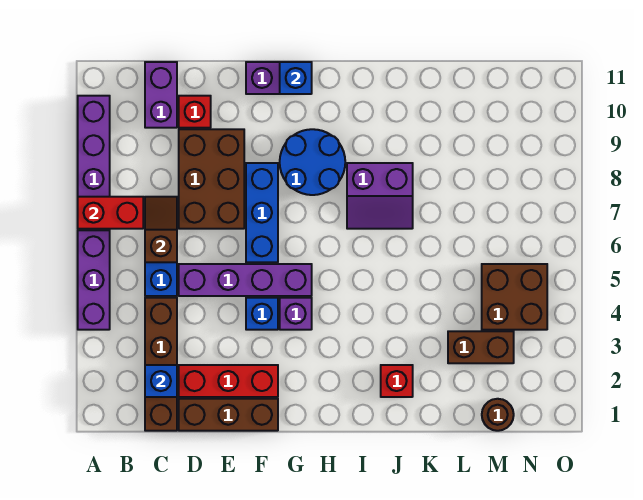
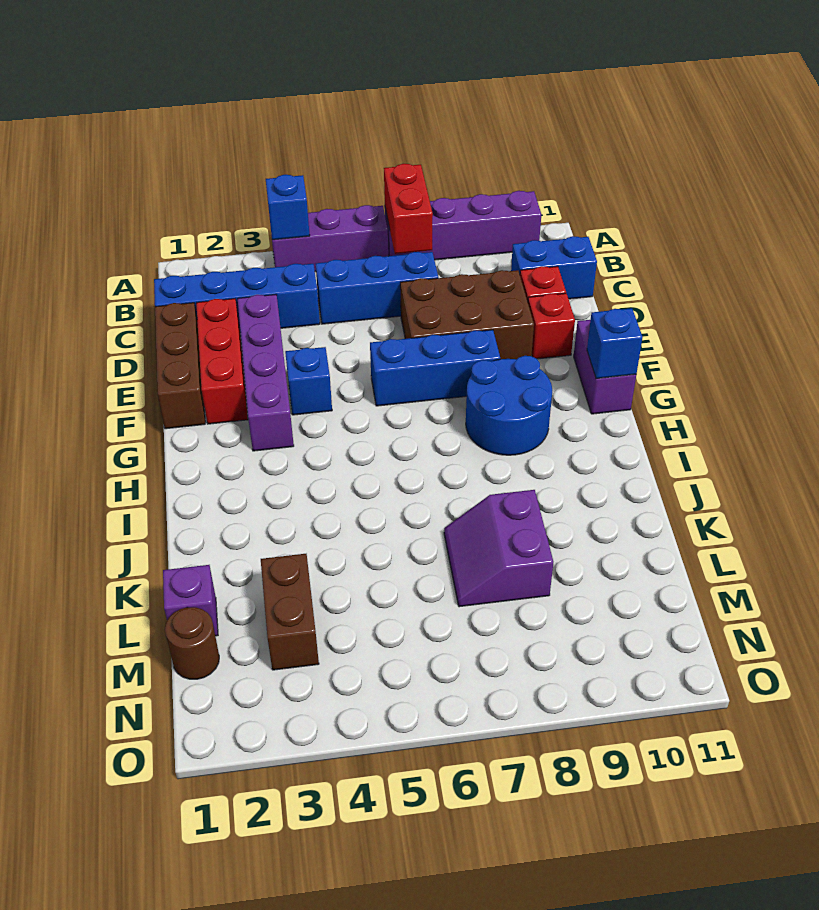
brown brick C1:C4 level 1 -> blue brick C1:C4 level 1
blue brick C2 level 2 -> blue brick A4 level 2
brown slope C6:C7 level 2 top 6 -> none
purple brick C10:C11 level 1 -> blue brick C10:C11 level 1
purple brick D5:G5 level 1 -> purple brick D3:G3 level 1
purple brick G4 level 1 -> purple brick L1 level 1
purple slope I7:J8 level 1 top 8 -> purple slope K7:L8 level 1 top 8
red brick J2 level 1 -> red brick E10 level 1
brown brick M4:N5 level 1 -> none

